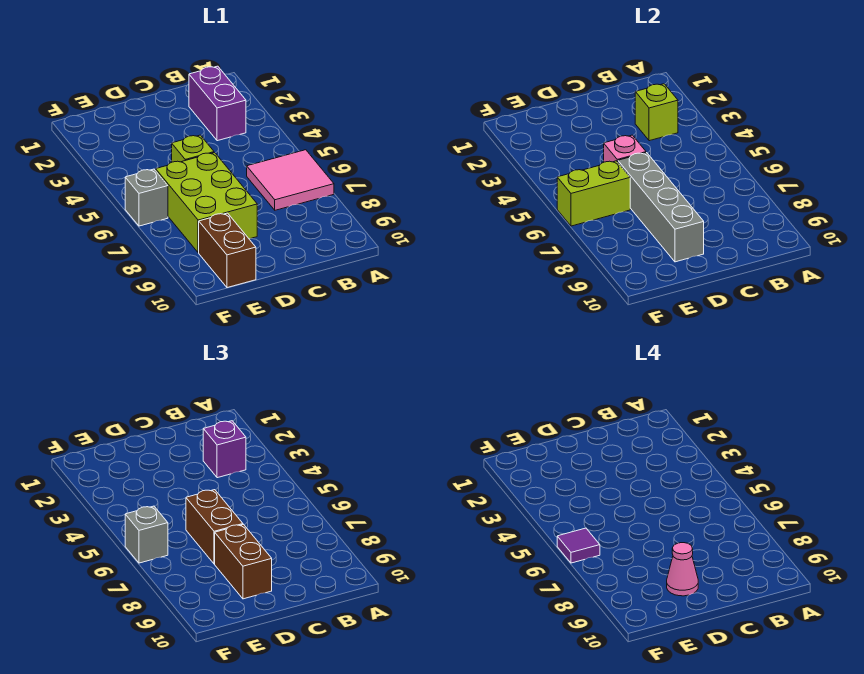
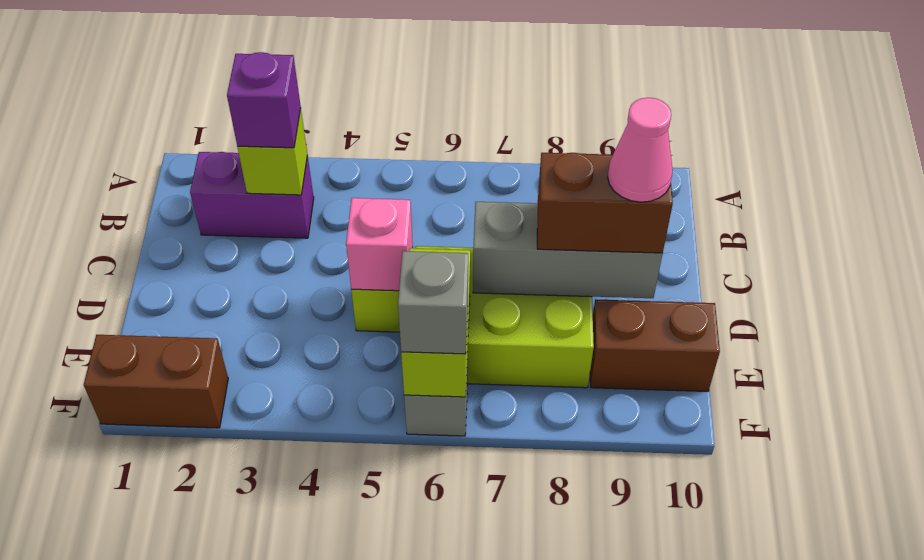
pink tile A6:B7 level 1 -> none
grey brick D6:D9 level 2 -> grey brick D7:D9 level 2
brown brick D6:D7 level 3 -> brown brick F1:F2 level 1
purple tile F6 level 4 -> none

